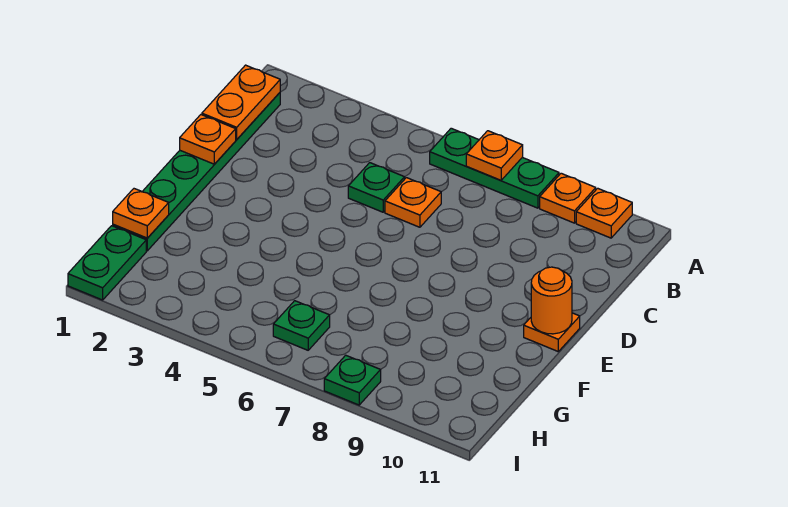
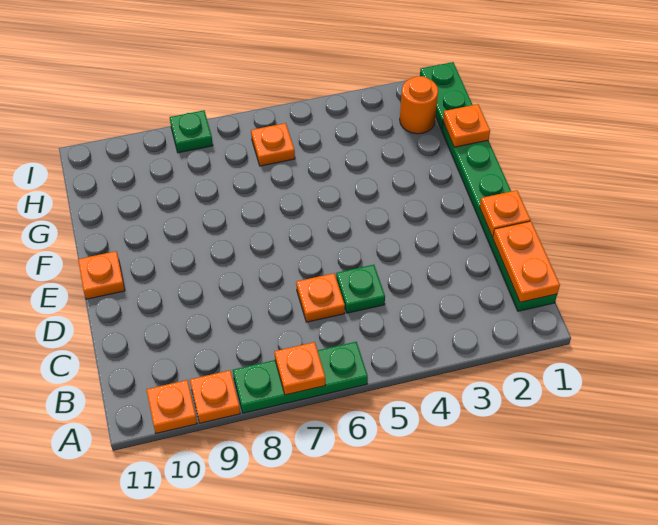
orange round brick E11 level 2 -> orange round brick H2 level 1
green plate H6 level 1 -> orange plate H6 level 1

